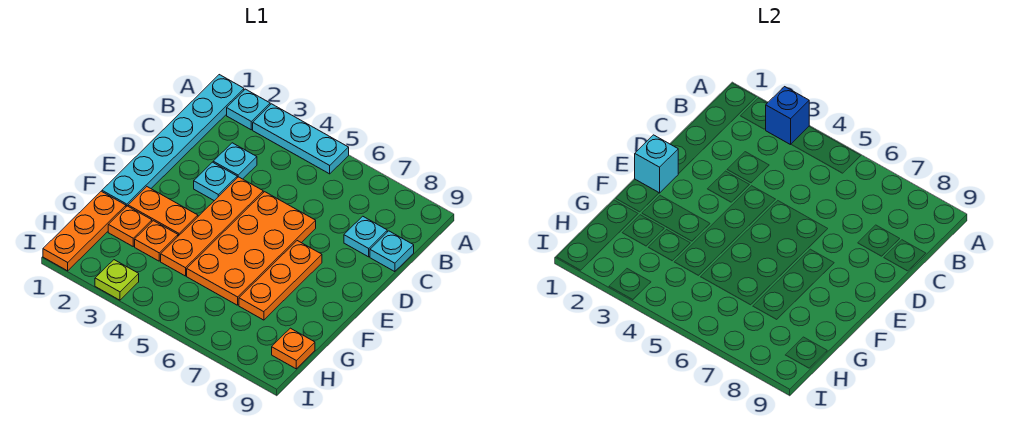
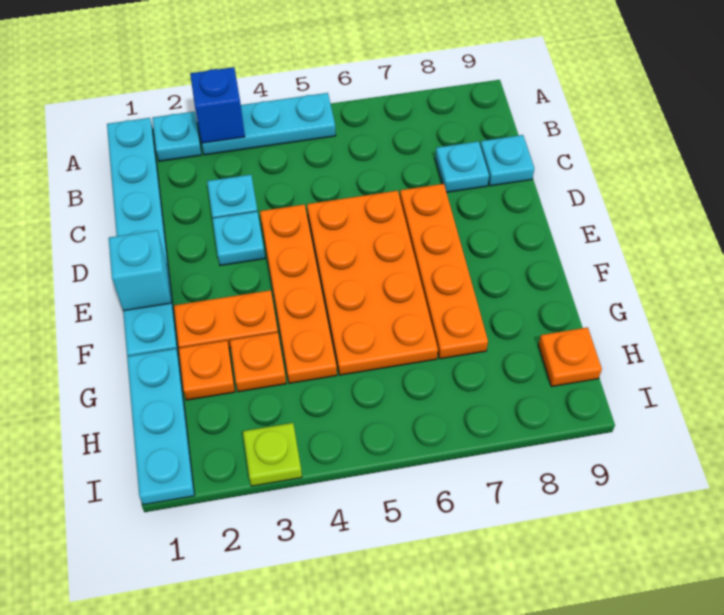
orange plate E7:G7 level 1 -> orange plate D7:G7 level 1
orange plate G1:I1 level 1 -> cyan plate G1:I1 level 1

